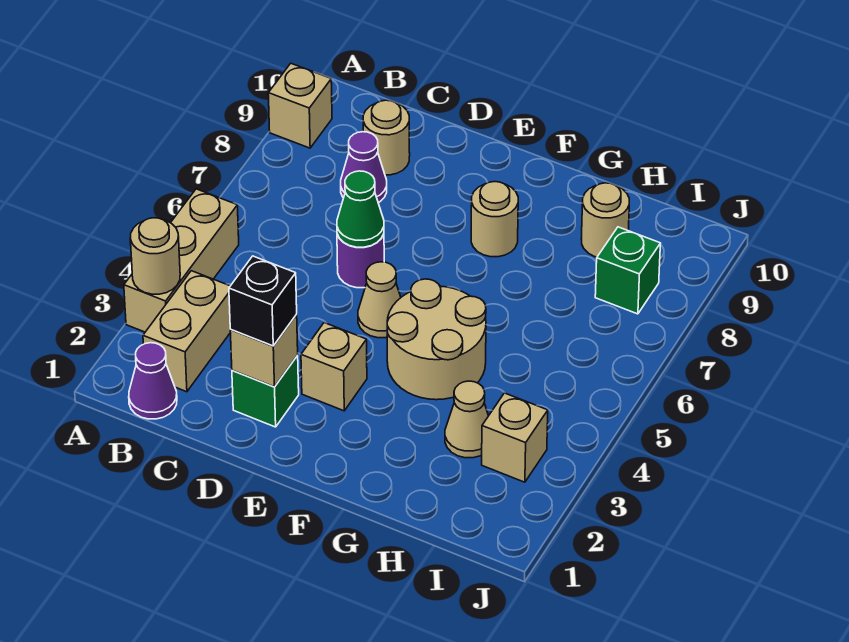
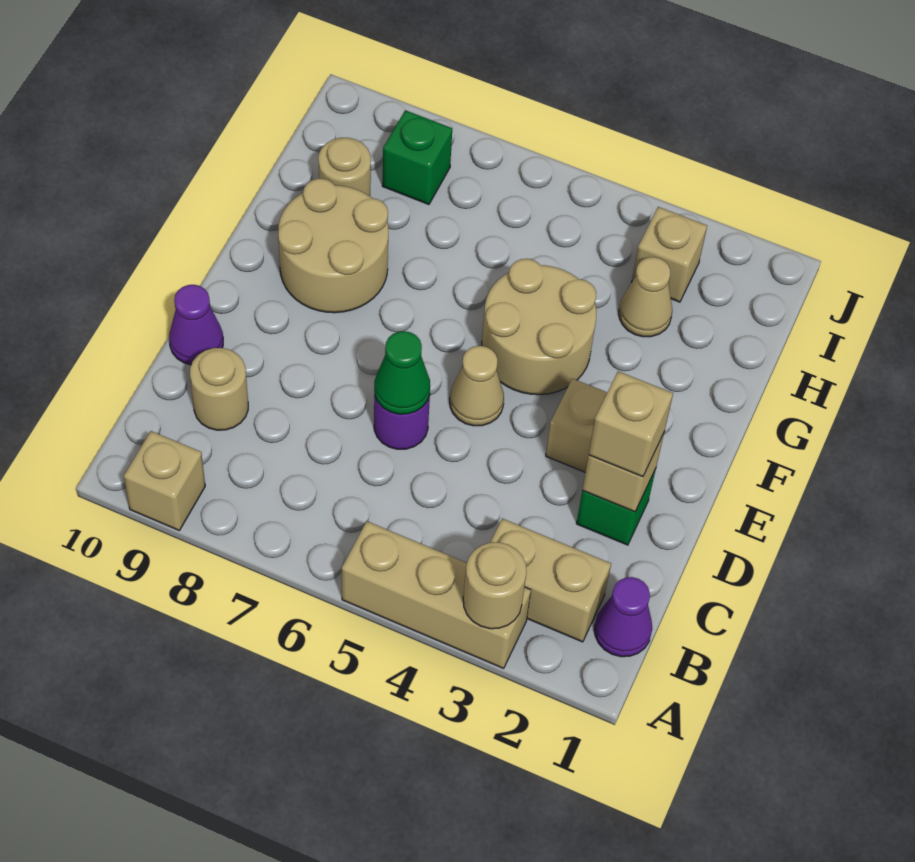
purple cone C8 level 1 -> purple cone D10 level 1
black brick D2 level 3 -> tan brick D2 level 3
tan round brick F8 level 1 -> tan round brick F8:G9 level 1

